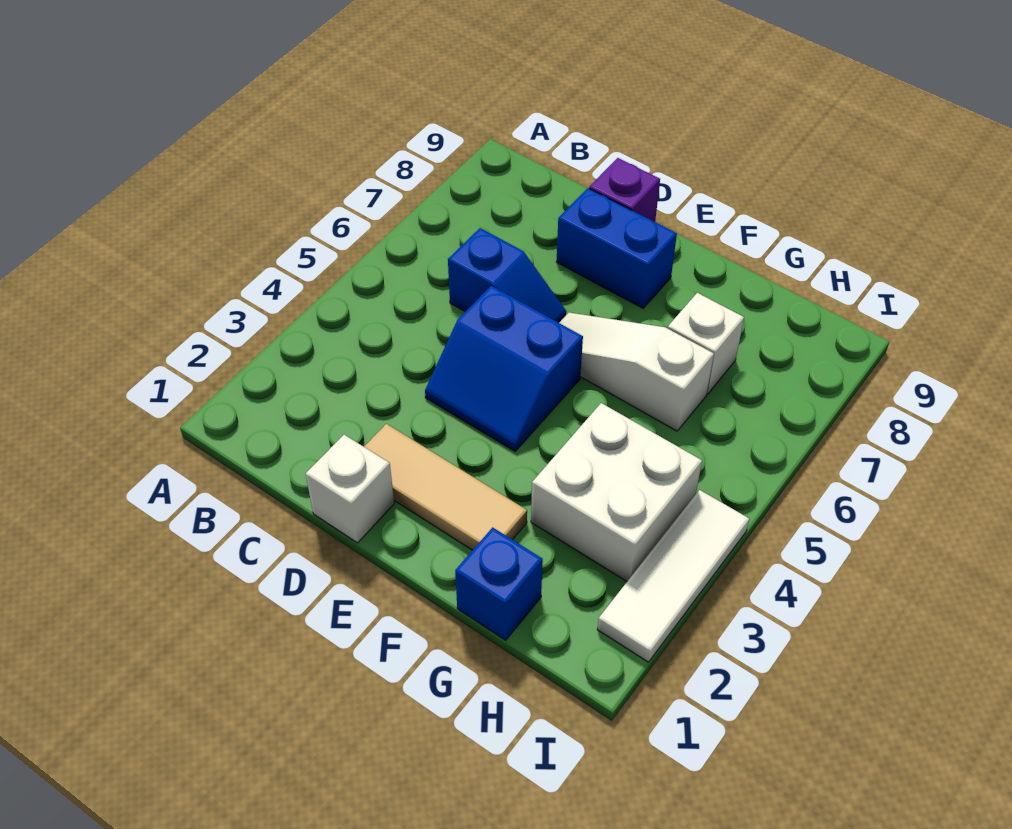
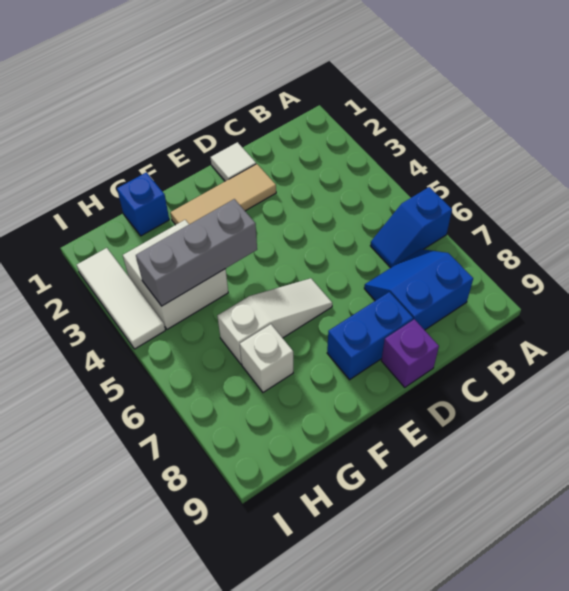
blue slope C6:D6 level 1 top C -> blue slope A6:B6 level 1 top A
white brick D1 level 1 -> white tile D1 level 1
blue slope D4:E5 level 1 top 5 -> blue slope B7:C8 level 1 top 8
none -> grey brick F4:H4 level 2

